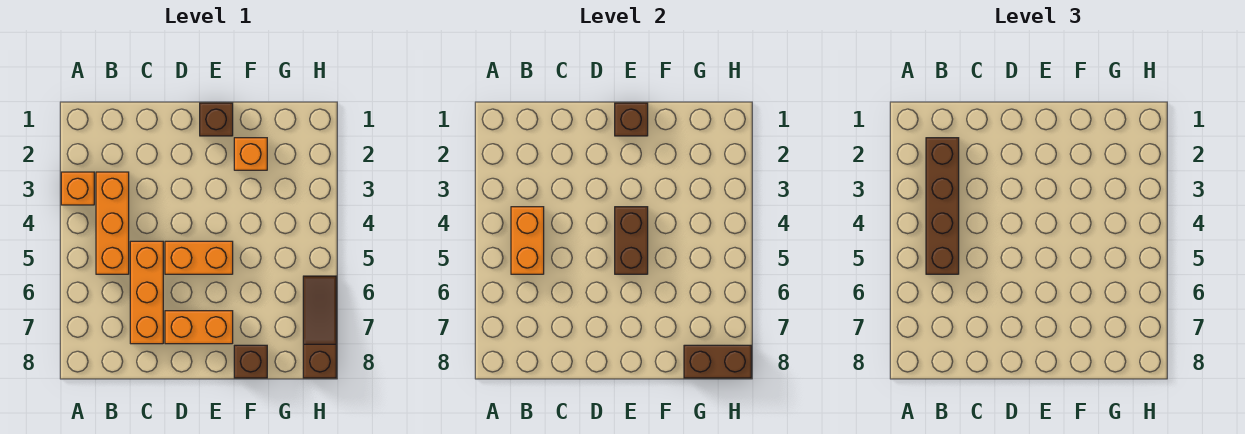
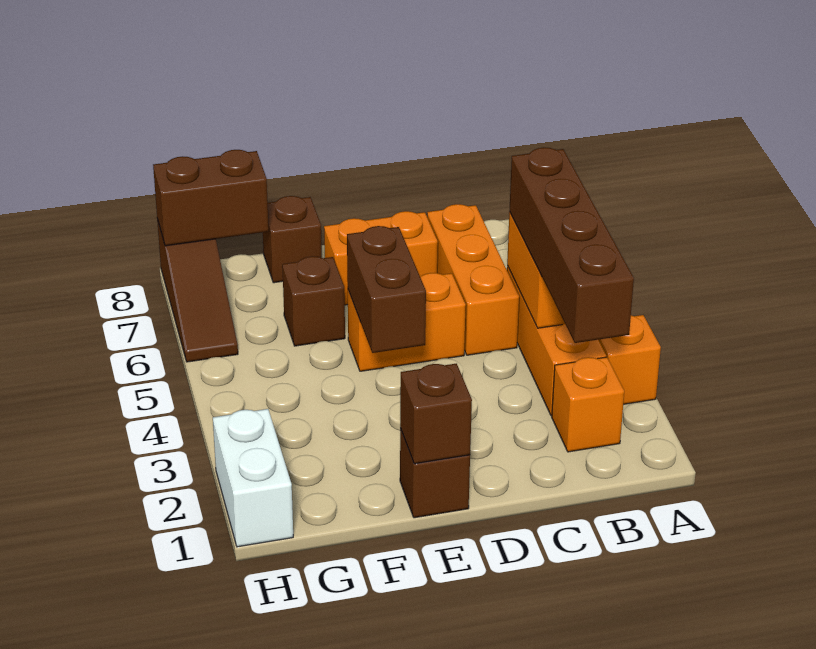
orange brick F2 level 1 -> orange brick B2 level 1
none -> brown brick F6 level 1
none -> white brick H1:H2 level 1

